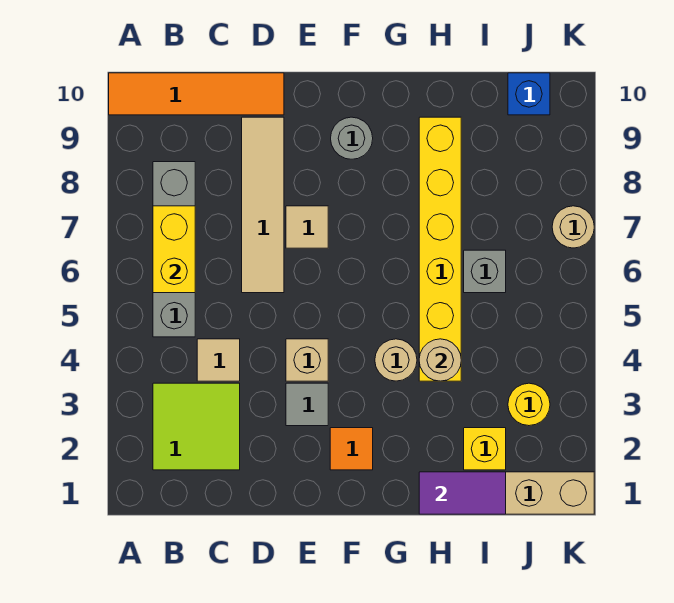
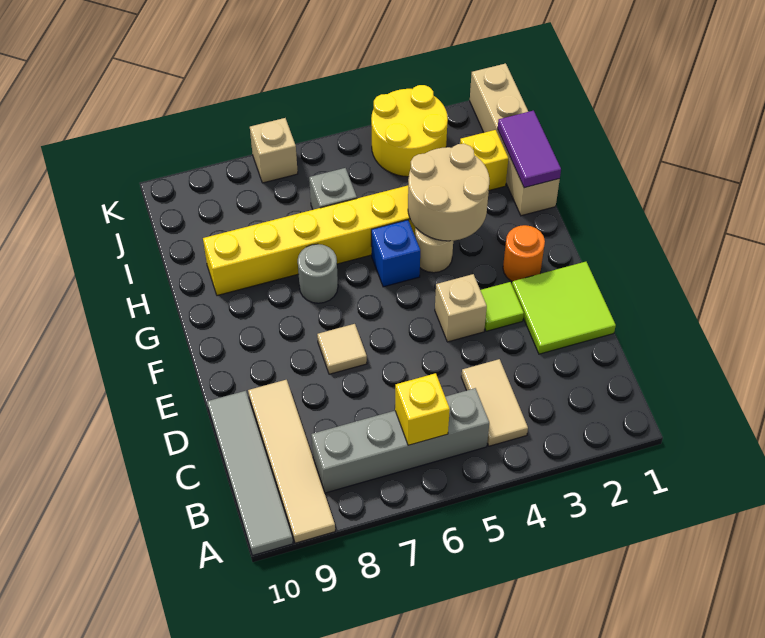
orange tile A10:D10 level 1 -> grey tile A10:D10 level 1
lime tile B2:C3 level 1 -> lime tile D1:E2 level 1
yellow brick B6:B7 level 2 -> yellow brick B6 level 2
tan tile C4 level 1 -> tan tile B4:C4 level 1
tan tile D6:D9 level 1 -> tan tile A9:D9 level 1
grey tile E3 level 1 -> lime tile E3 level 1
orange tile F2 level 1 -> orange round brick F2 level 1
grey round brick F9 level 1 -> grey round brick G7 level 1
tan round brick H4 level 2 -> tan round brick G3:H4 level 2
yellow round brick J3 level 1 -> yellow round brick J3:K4 level 1
blue brick J10 level 1 -> blue brick G5 level 1
tan round brick K7 level 1 -> tan brick K7 level 1

